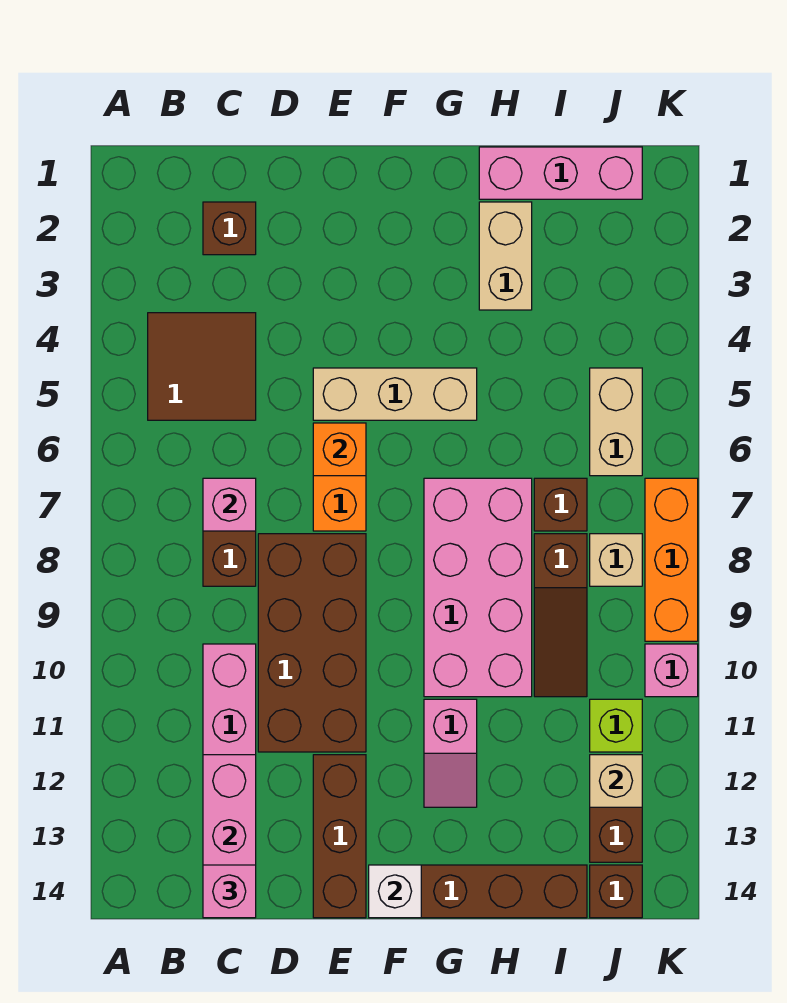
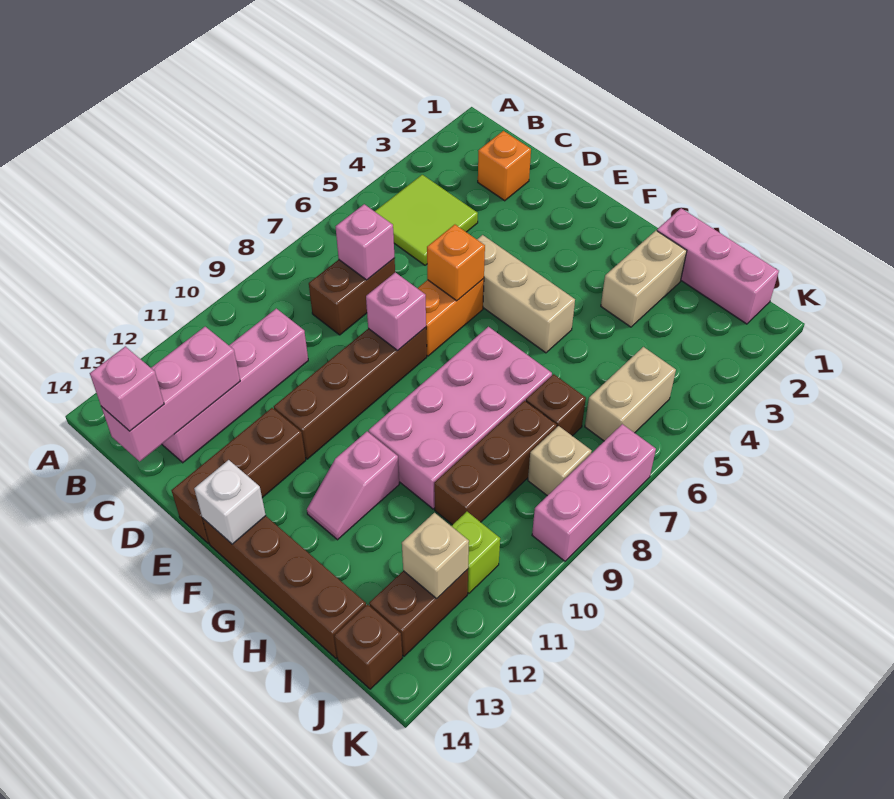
brown tile B4:C5 level 1 -> lime tile B4:C5 level 1
brown brick C2 level 1 -> orange brick C2 level 1
brown brick D8:E11 level 1 -> brown brick E8:E11 level 1
brown slope I8:I10 level 1 top 8 -> brown brick I8:I10 level 1
orange brick K7:K9 level 1 -> pink brick K7:K9 level 1
pink brick K10 level 1 -> pink brick E8 level 2

